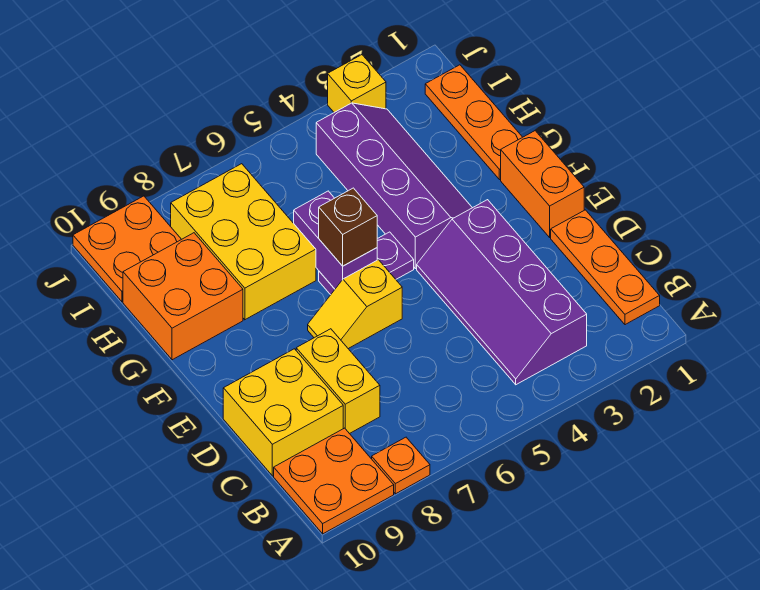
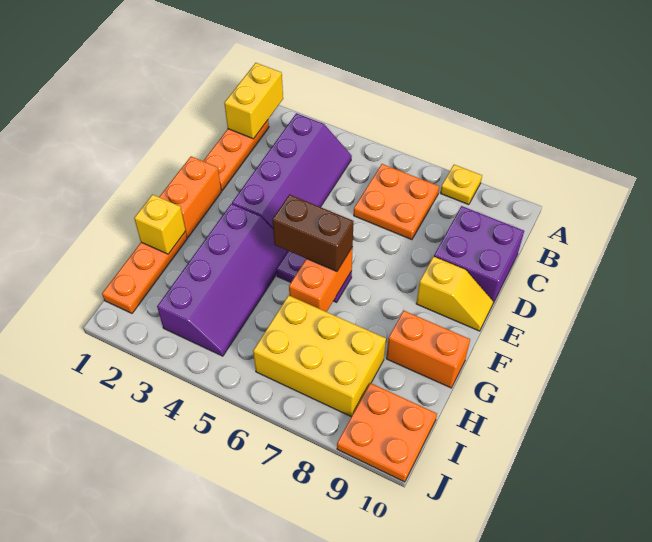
orange plate A8 level 1 -> yellow plate A8 level 1
orange plate A9:B10 level 1 -> orange plate B6:C7 level 1
yellow brick C8:D8 level 1 -> yellow brick A1:B1 level 2
yellow brick C9:D10 level 1 -> purple brick C9:D10 level 1
yellow slope E6:E7 level 1 top 6 -> yellow slope E9:E10 level 1 top 9
purple slope F3:I4 level 1 top 4 -> purple slope F3:I4 level 1 top 3
purple brick F6:G6 level 2 -> orange brick F6:G6 level 2
brown brick F6 level 3 -> brown brick F5:F6 level 3
yellow brick G7:I8 level 1 -> yellow brick H6:I8 level 1
orange brick G9:H10 level 1 -> orange brick G9:G10 level 1
yellow brick J3 level 1 -> yellow brick G1 level 2

